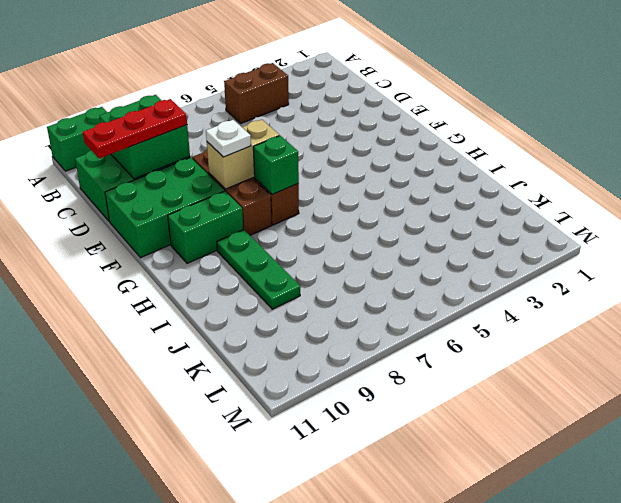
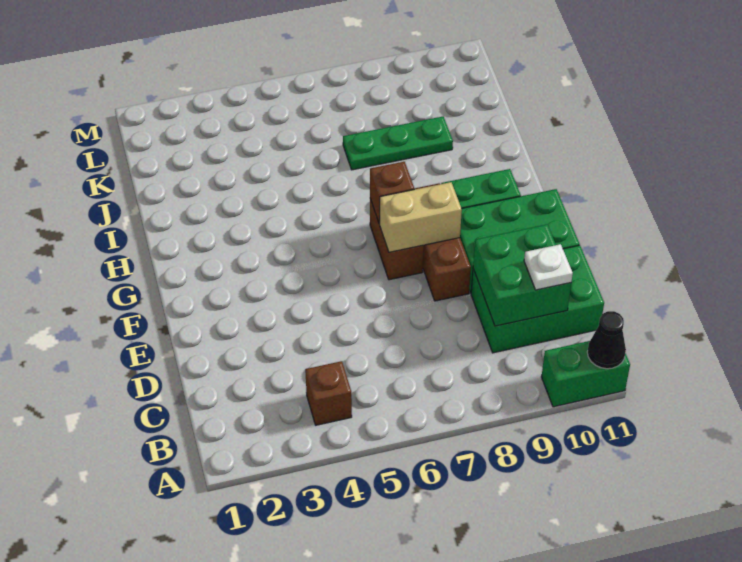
none -> black cone A11 level 2
brown brick B4:B5 level 1 -> brown brick B4 level 1
red plate D9:D11 level 3 -> none
white plate F8 level 3 -> white plate C10 level 3
green brick G7 level 2 -> brown brick G7 level 2
green plate H9:J9 level 1 -> green plate J7:J9 level 1

